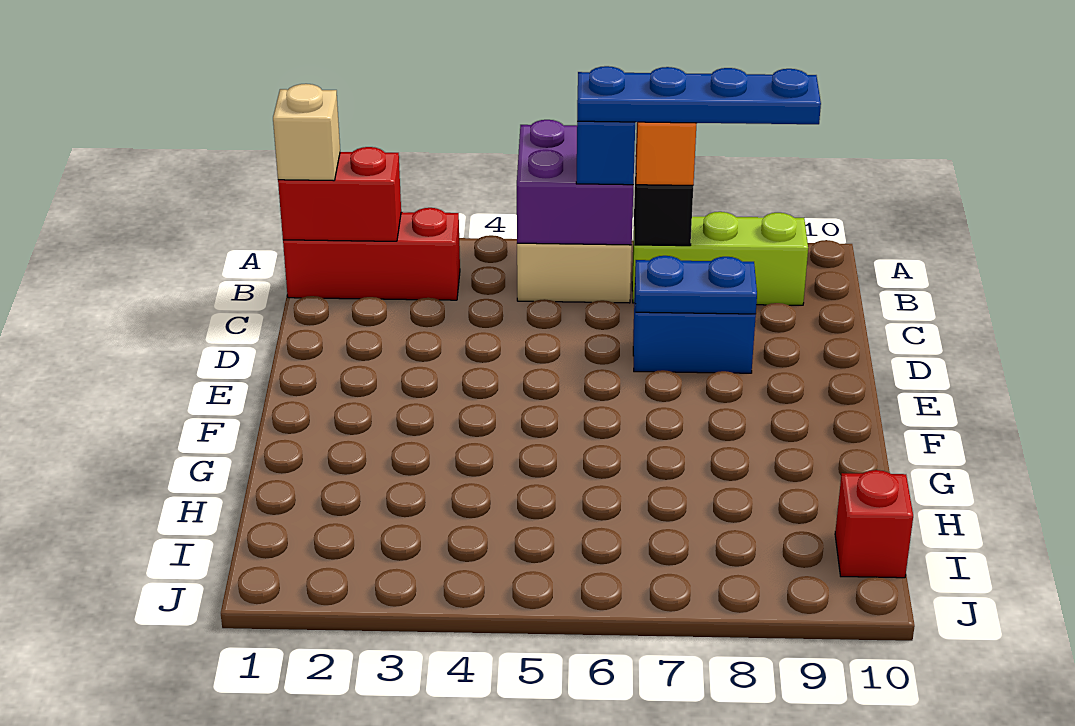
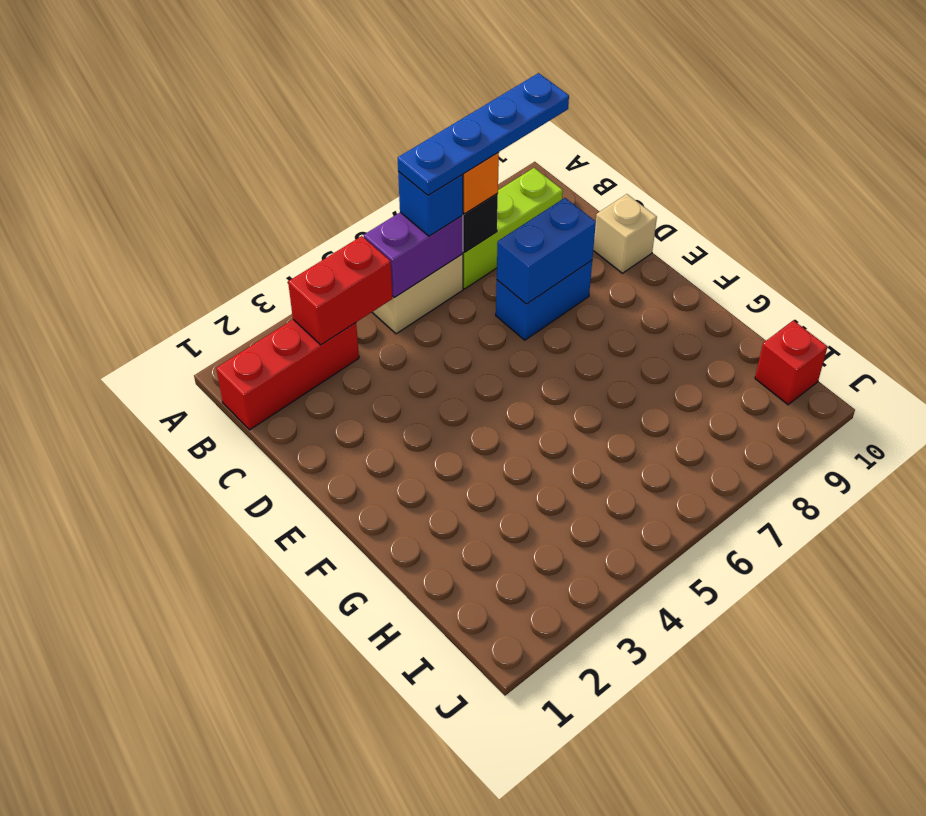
purple brick A5:B6 level 2 -> purple brick B5:B6 level 2
red brick B1:B2 level 2 -> red brick B3:B4 level 2
tan brick B1 level 3 -> tan brick D10 level 1
blue plate D7:D8 level 2 -> blue brick D7:D8 level 2

